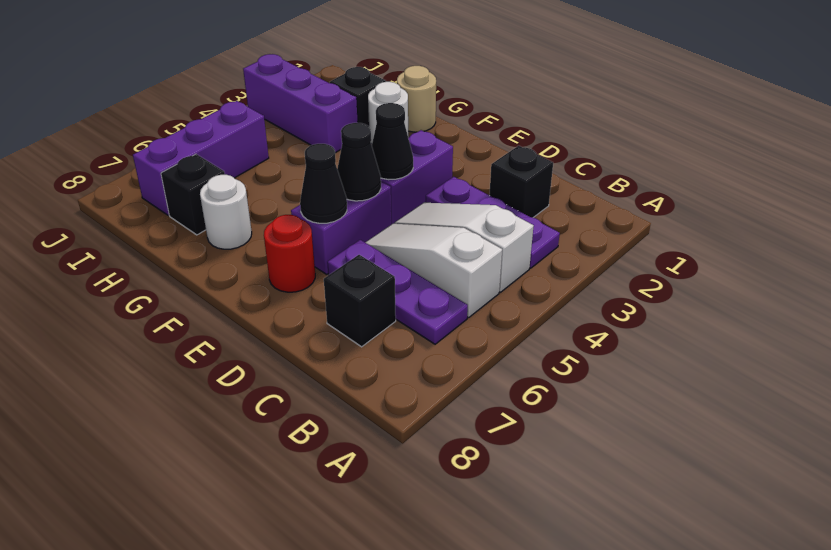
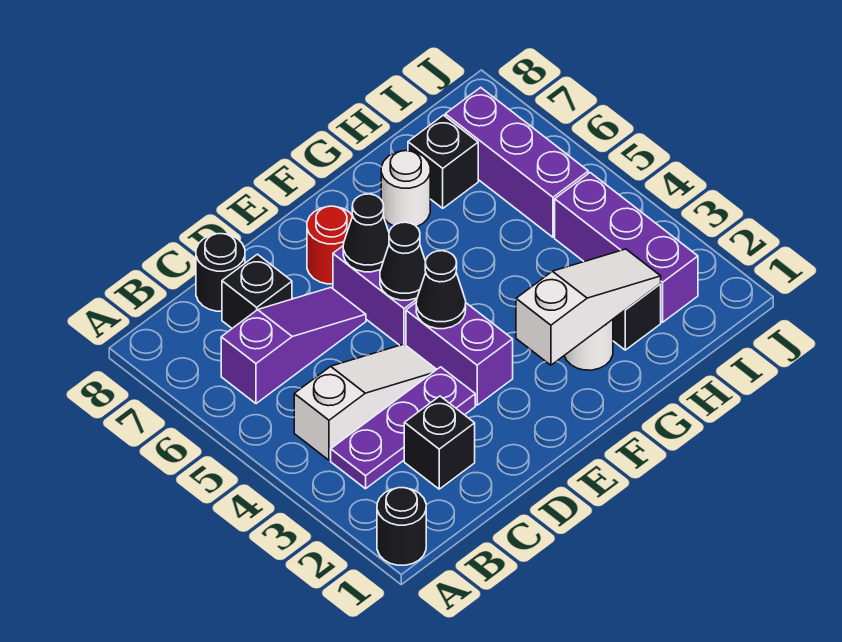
none -> black round brick A1 level 1
white slope B5:D5 level 1 top B -> white slope F2:H2 level 2 top F
purple plate B6:D6 level 1 -> purple slope B6:D6 level 1 top B
none -> black round brick C8 level 1
tan round brick G1 level 1 -> none
purple brick H3:J3 level 1 -> purple brick I2:I4 level 1

